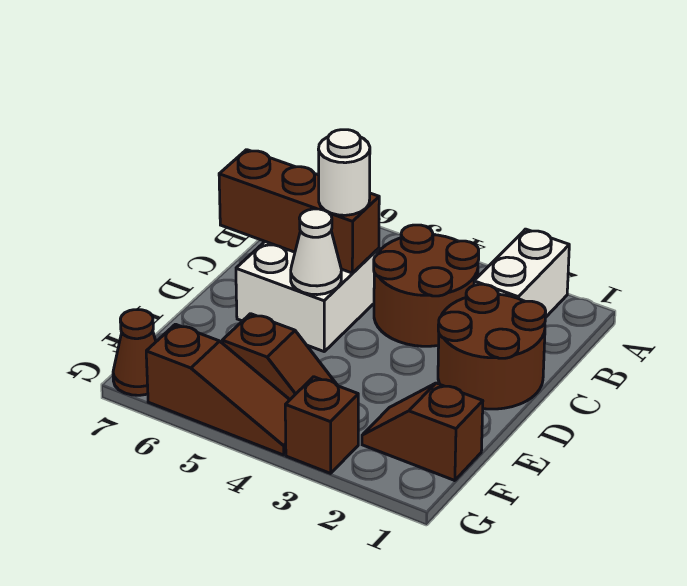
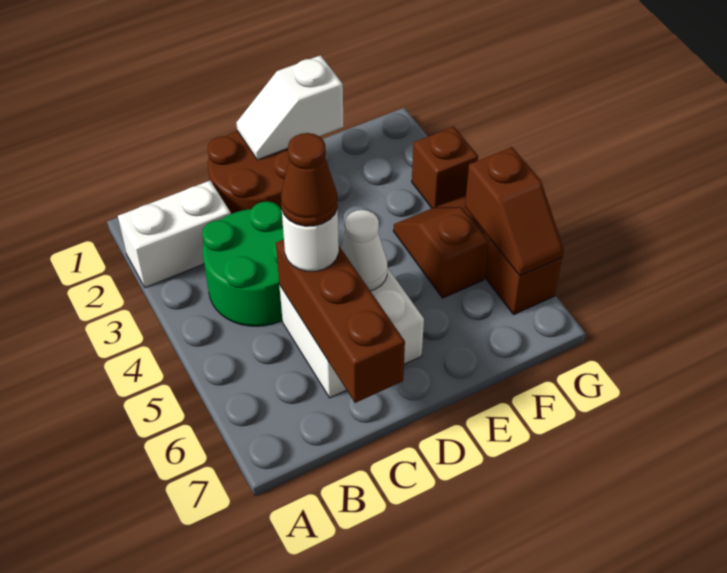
brown round brick B3:C4 level 1 -> green round brick B3:C4 level 1
none -> white slope D1:E1 level 2 top E
brown slope F1:F2 level 1 top 1 -> brown slope G5:G6 level 2 top 5
brown cone G7 level 1 -> brown cone C5 level 4

